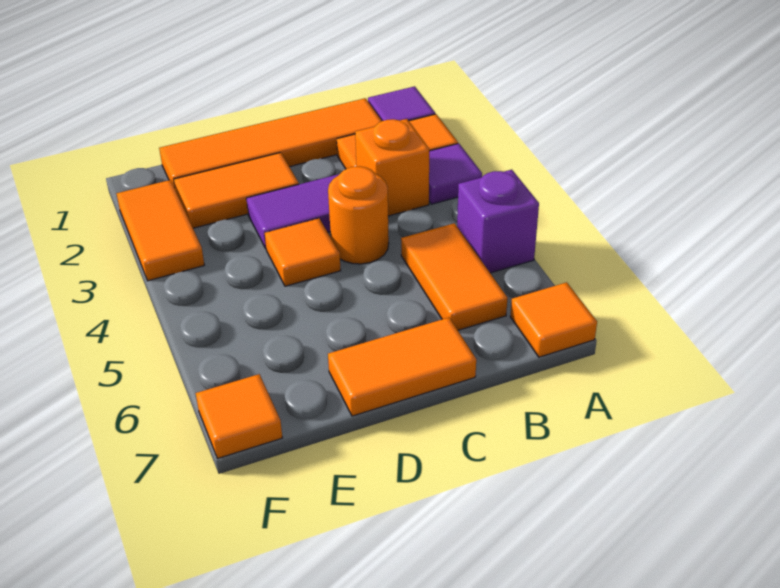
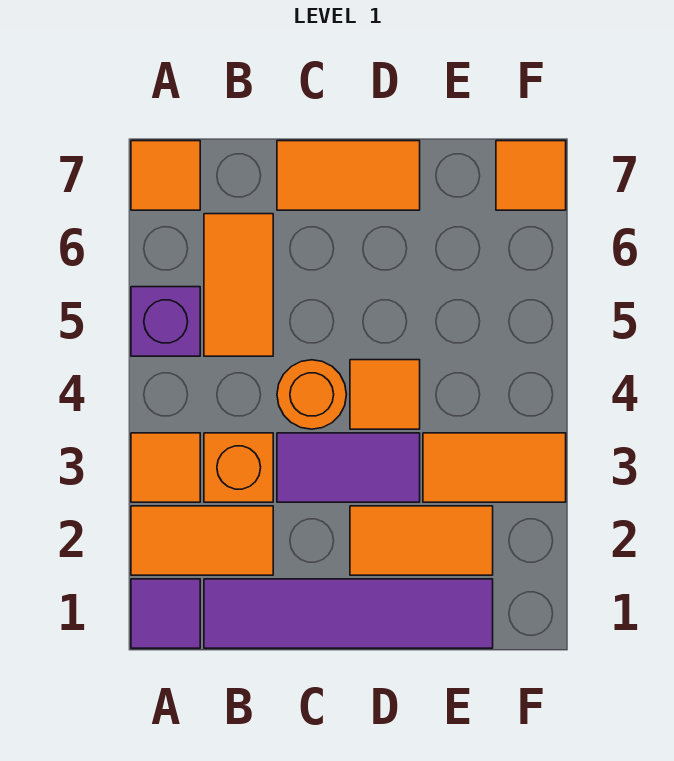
purple tile A3 level 1 -> orange tile A3 level 1
orange tile B1:E1 level 1 -> purple tile B1:E1 level 1
orange tile F2:F3 level 1 -> orange tile E3:F3 level 1

